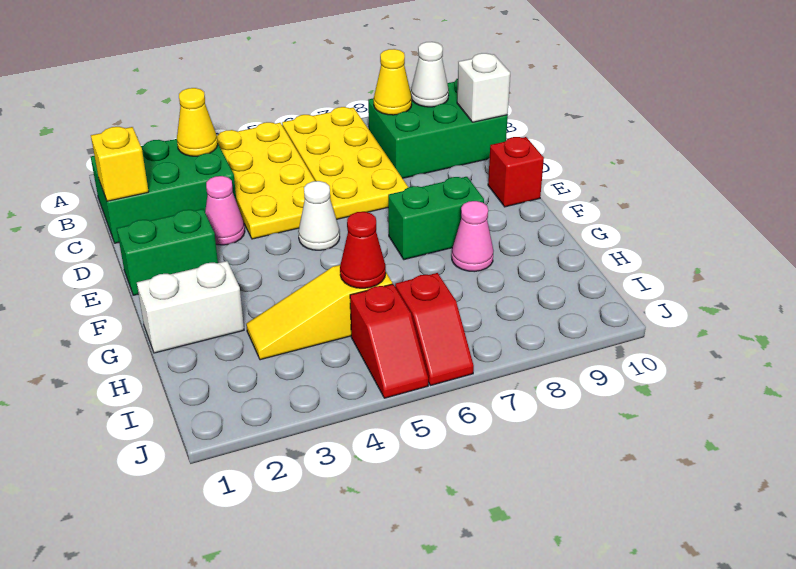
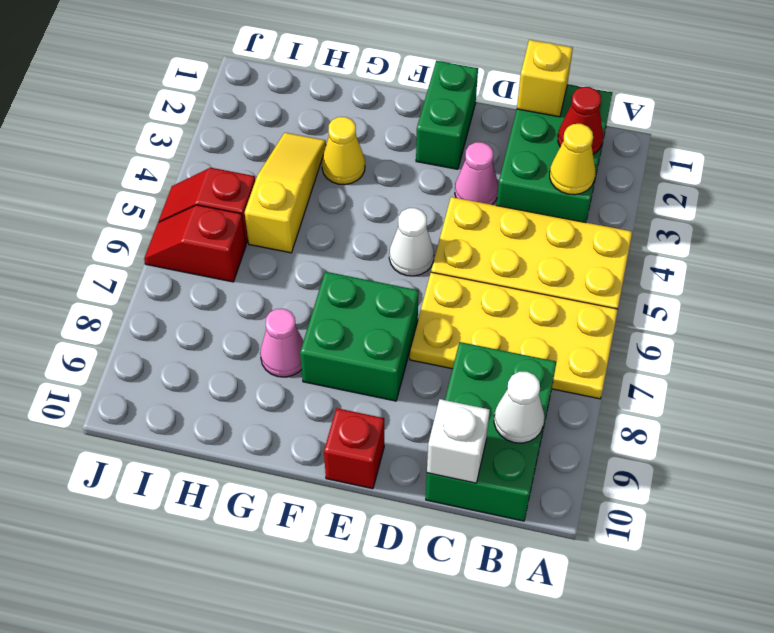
yellow cone B8 level 2 -> yellow cone G3 level 1
green brick F7:F8 level 1 -> green brick E7:F8 level 1
white brick G1:G2 level 1 -> none
red cone H5 level 2 -> red cone B2 level 2

